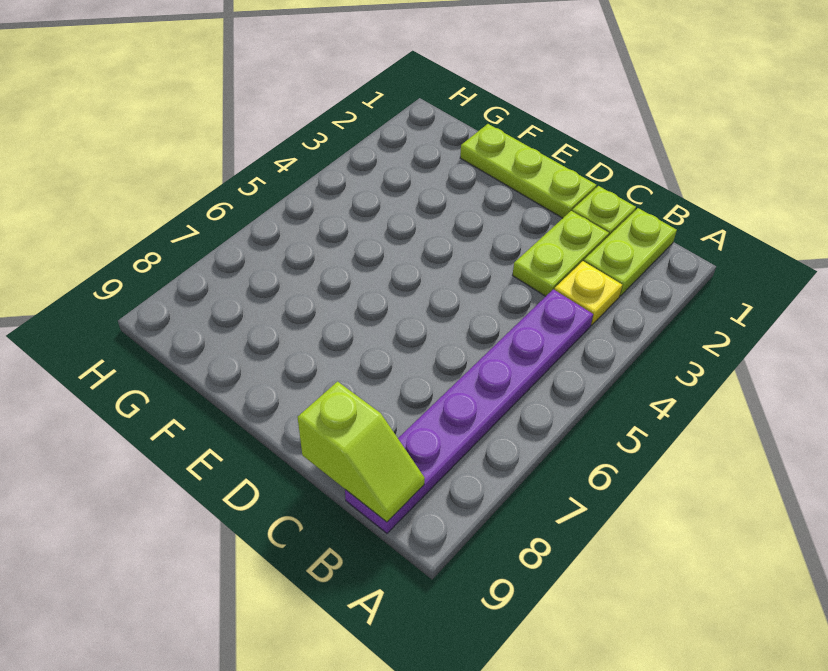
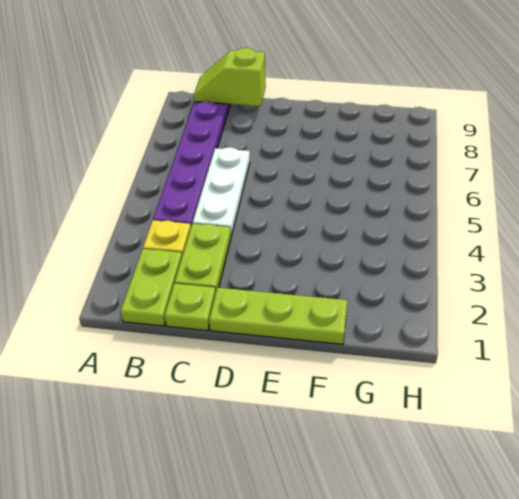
none -> white plate C4:C6 level 1

